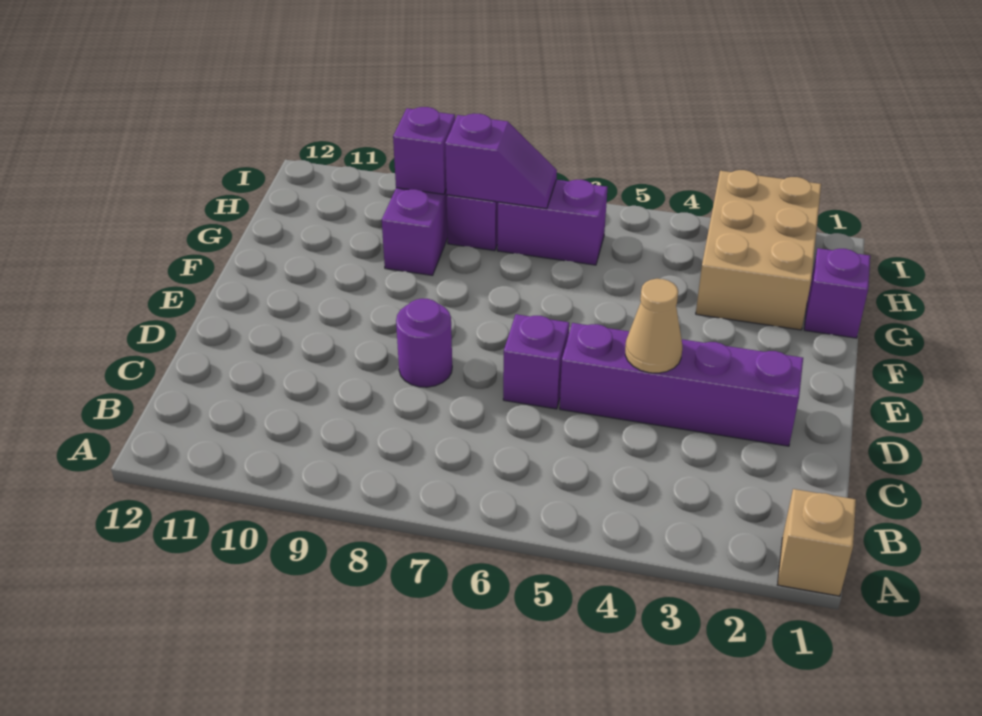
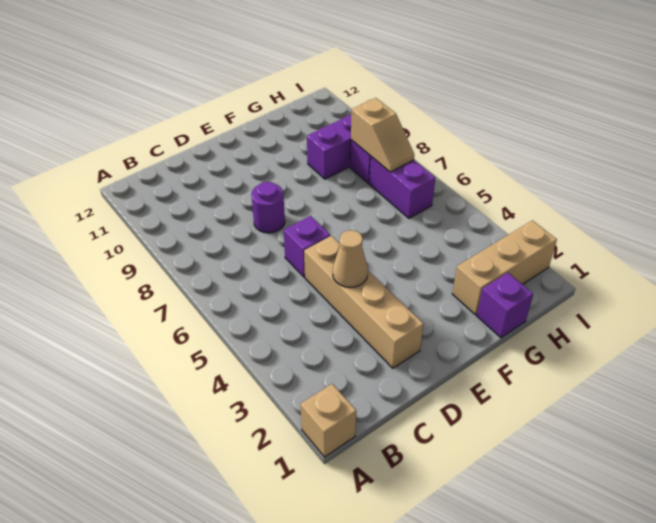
purple brick D2:D5 level 1 -> tan brick D2:D5 level 1
tan brick G2:I3 level 1 -> tan brick G2:I2 level 1
purple slope H7:H8 level 2 top 8 -> tan slope H7:H8 level 2 top 8
purple brick H9 level 2 -> none

